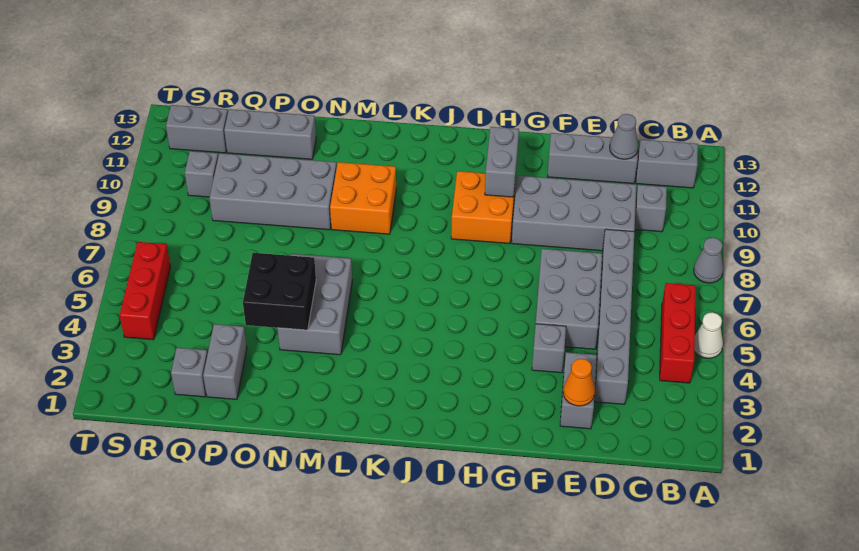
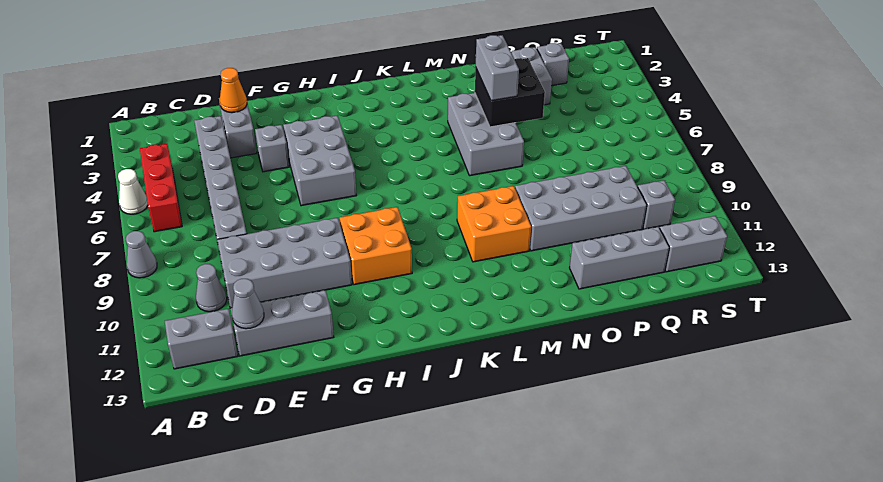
grey brick C10 level 1 -> grey cone C10 level 1
grey brick E5:F7 level 1 -> grey brick G4:H6 level 1
grey brick H10:H11 level 2 -> grey brick N4:N5 level 3
red brick S4:S6 level 1 -> none

